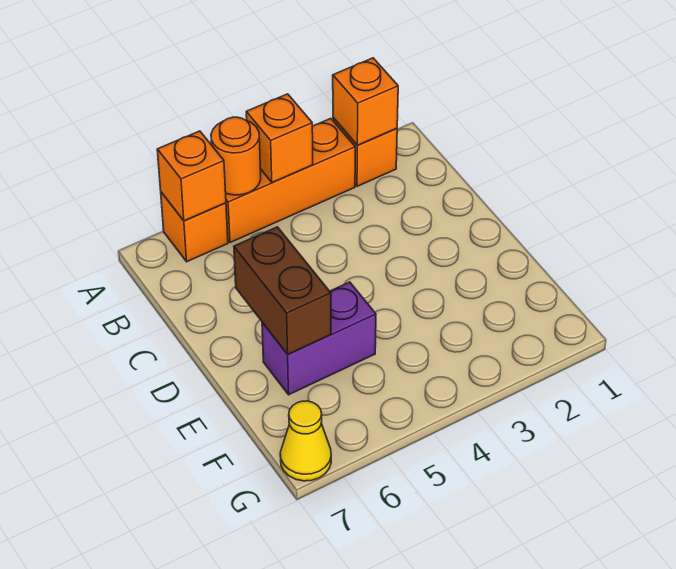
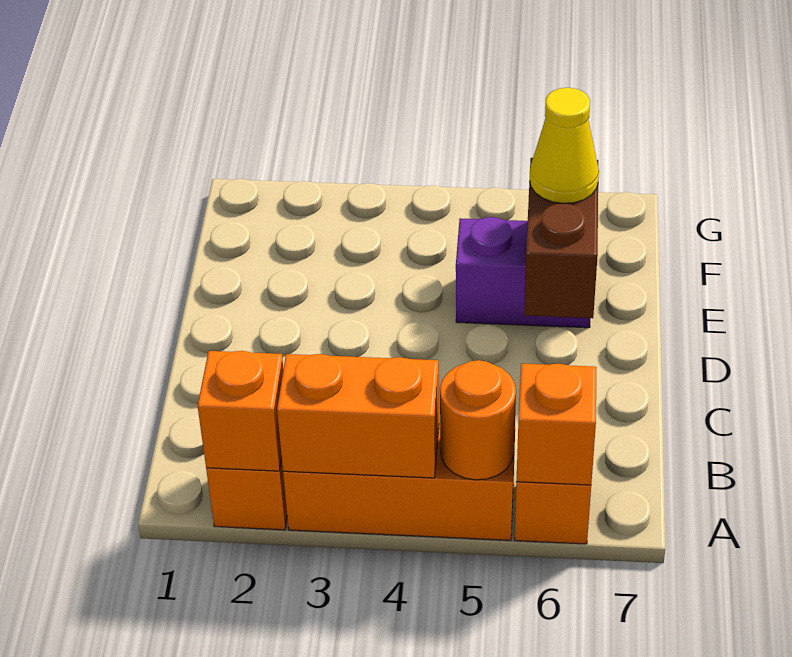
orange brick A4 level 2 -> orange brick A3:A4 level 2
yellow cone G7 level 1 -> yellow cone E6 level 3

